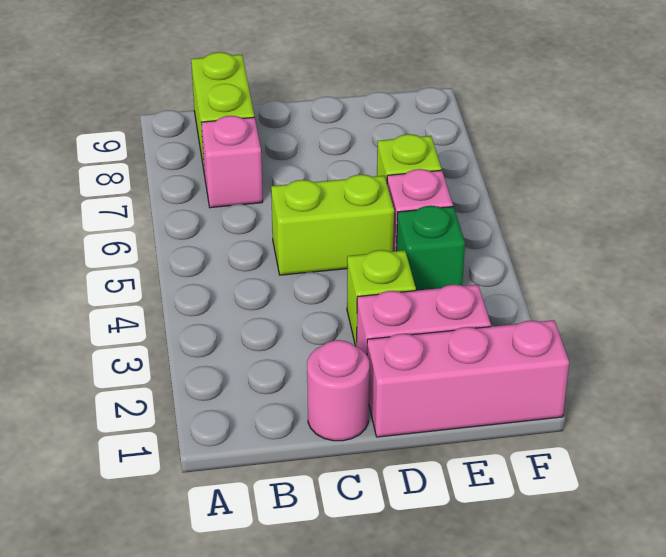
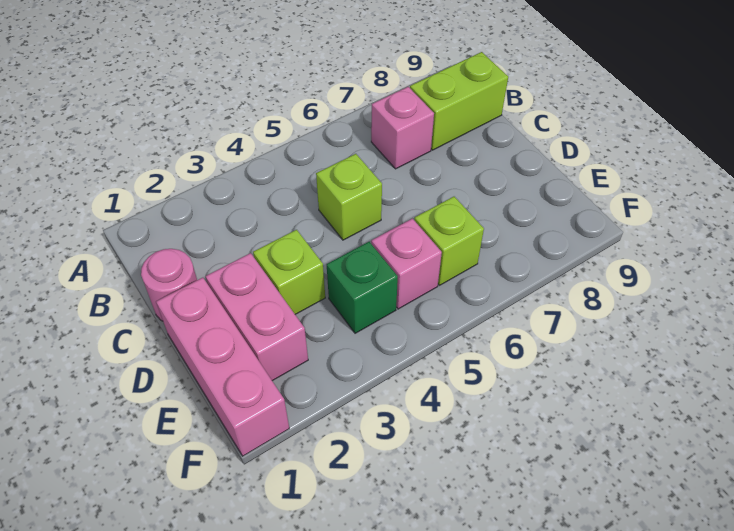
lime brick C5:D5 level 1 -> lime brick C5 level 1

